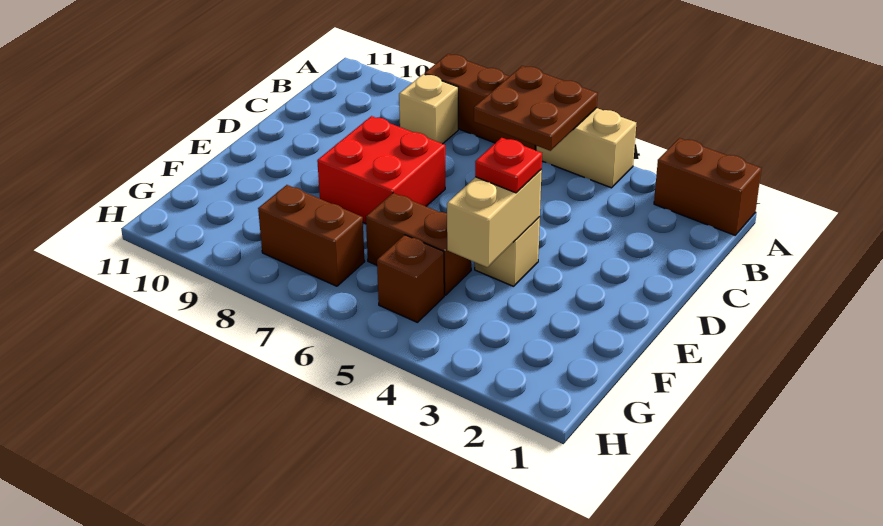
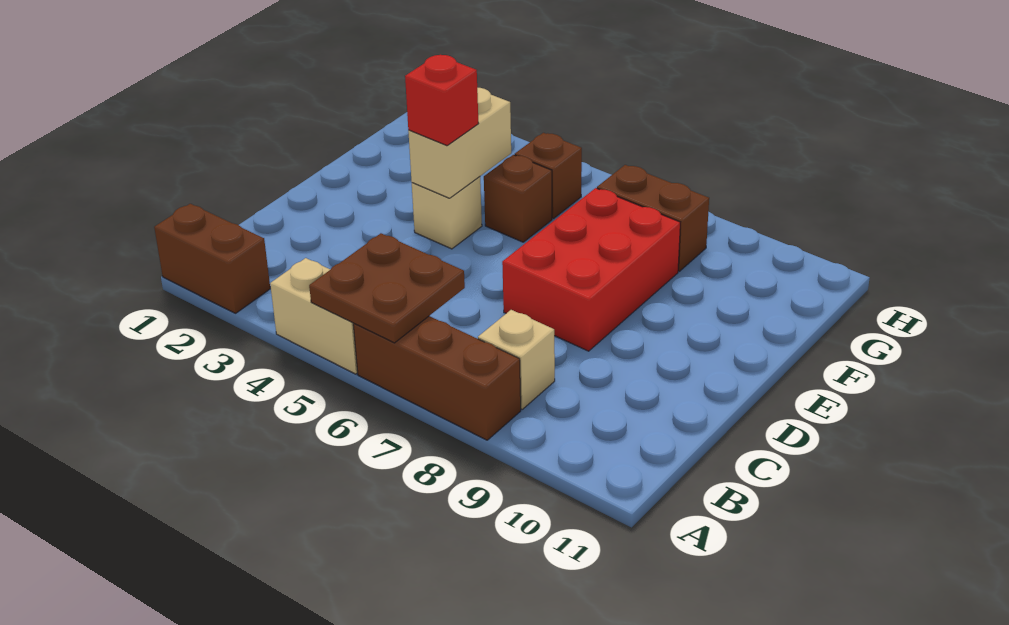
red brick D7:E8 level 1 -> red brick D7:F8 level 1
red plate E4 level 3 -> red brick E4 level 3
brown brick F5:F6 level 1 -> brown brick F5 level 1

